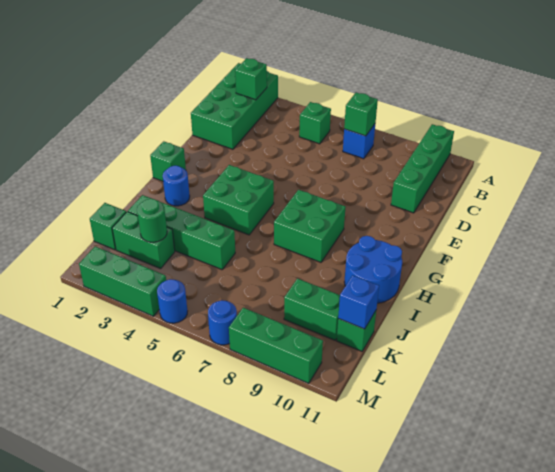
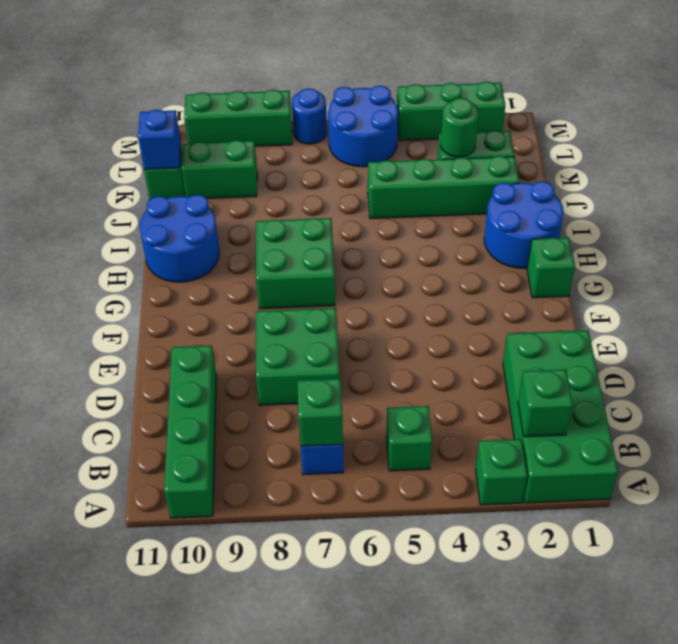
green brick G4:H5 level 1 -> green brick D7:E8 level 1
blue round brick H2 level 1 -> blue round brick H1:I2 level 1
green brick K1 level 1 -> green brick A3 level 1
blue round brick M5 level 1 -> blue round brick L5:M6 level 1

